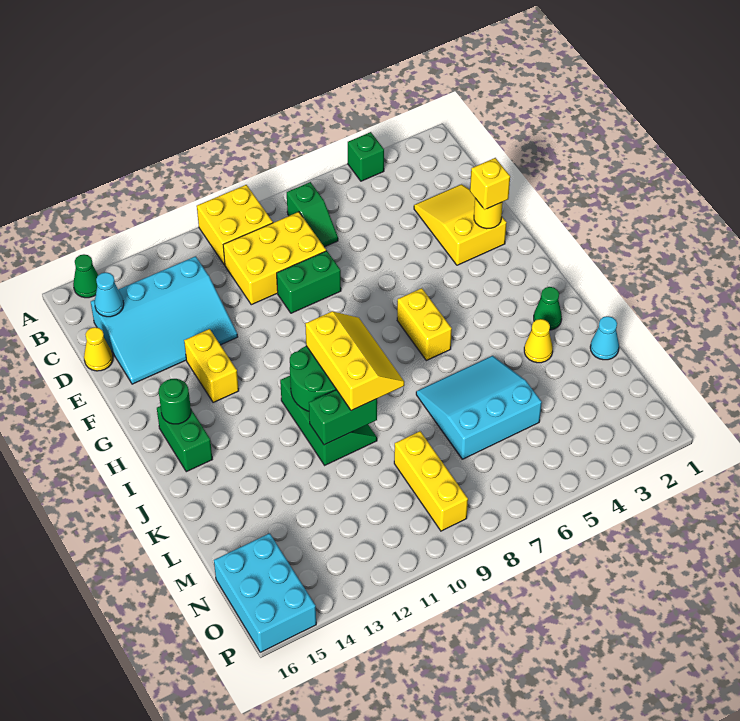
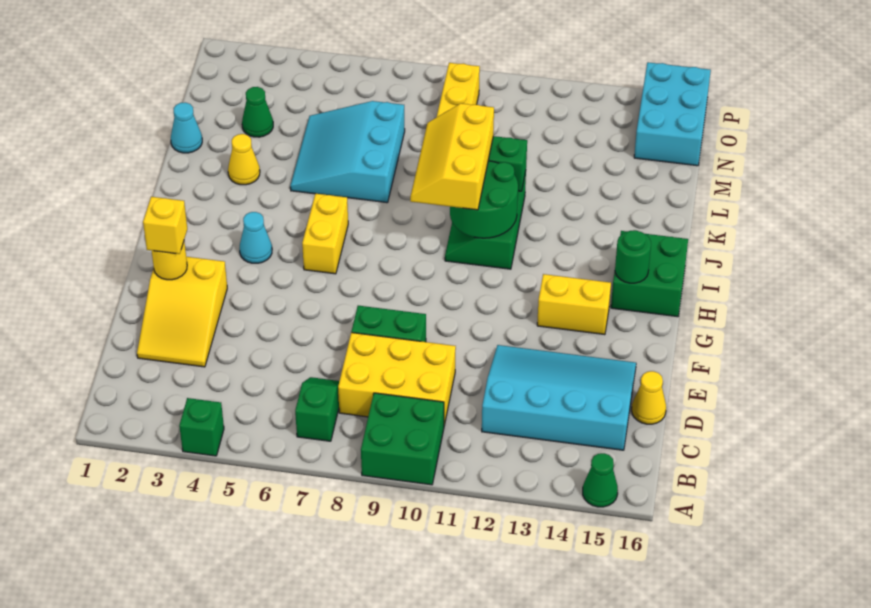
yellow brick A9:B10 level 1 -> green brick A9:B10 level 1
cyan cone C15 level 2 -> cyan cone H4 level 1
yellow brick F13:G13 level 1 -> yellow brick G13:G14 level 1
green brick H15:I15 level 1 -> green brick H15:I16 level 1
green cone J2 level 1 -> green cone M3 level 1
cyan slope K5:M7 level 1 top M -> cyan slope K5:M7 level 1 top 7

